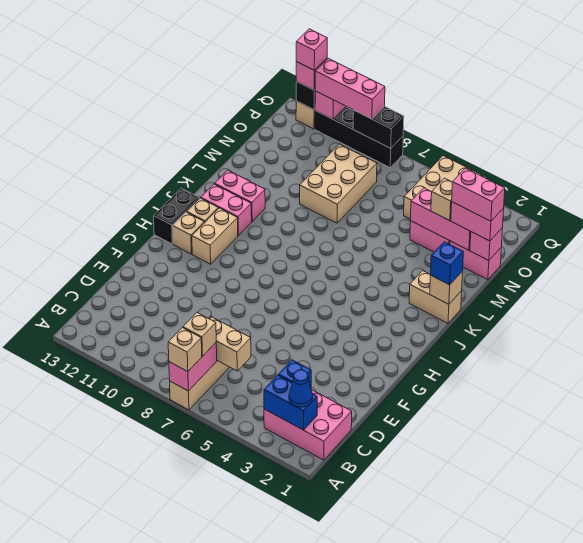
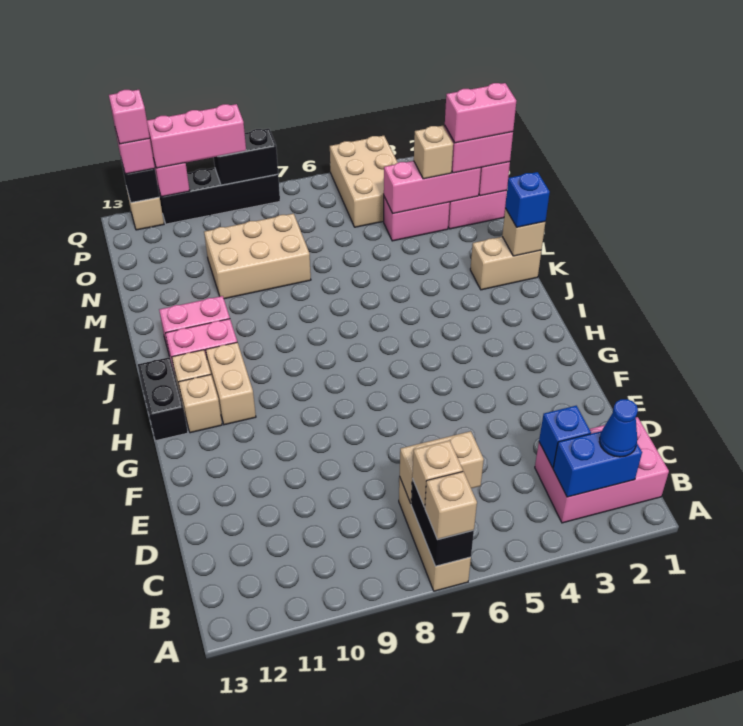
pink brick A7:B7 level 2 -> black brick A7:B7 level 2
tan brick M8:O9 level 1 -> tan brick M8:N10 level 1

